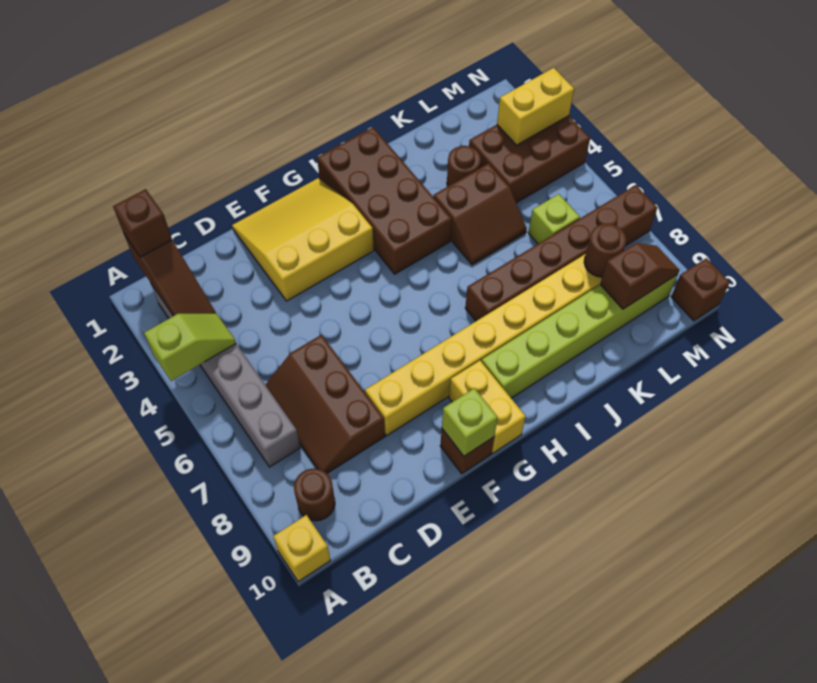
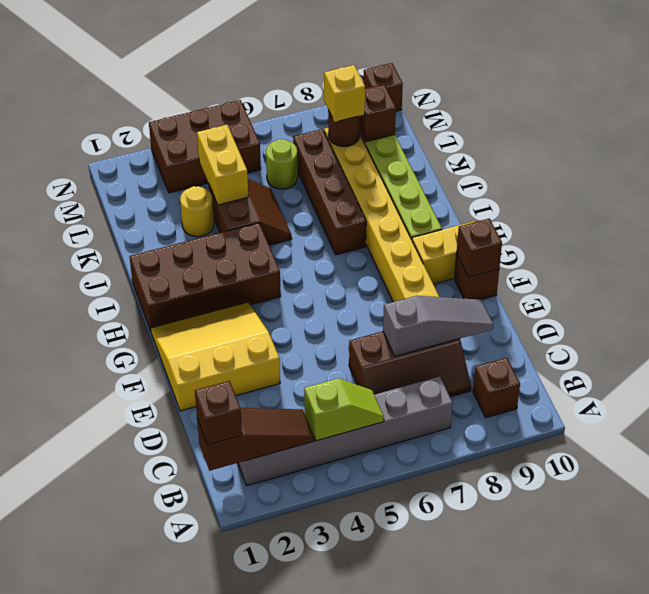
lime slope A4:B4 level 2 top A -> lime slope B4:B5 level 2 top 4
yellow brick A10 level 1 -> yellow brick L8 level 3
brown round brick B9 level 1 -> brown brick B9 level 1
none -> grey slope D7:D9 level 2 top 7
yellow slope E1:G3 level 1 top 3 -> yellow slope E1:G3 level 1 top E
lime brick F10 level 2 -> brown brick F10 level 2
brown brick I7:N7 level 1 -> brown brick I7:L7 level 1
brown round brick K3 level 1 -> yellow round brick K3 level 1
brown brick L3:N4 level 1 -> brown brick M3:N5 level 1
lime brick L6 level 1 -> lime round brick L6 level 1
yellow brick M3:N3 level 2 -> yellow brick K4:L4 level 2

